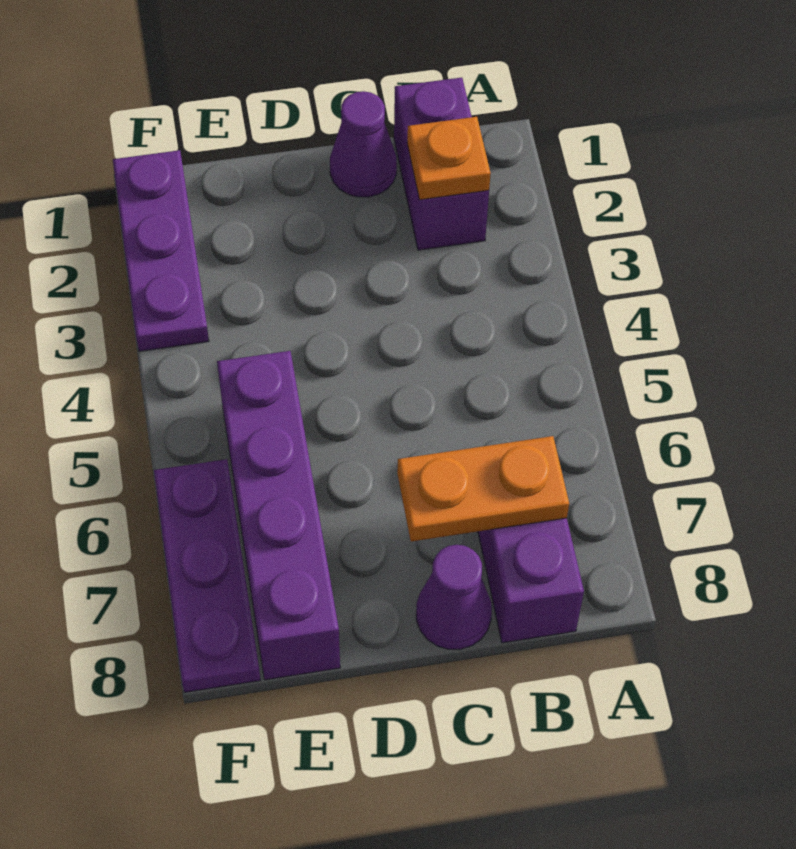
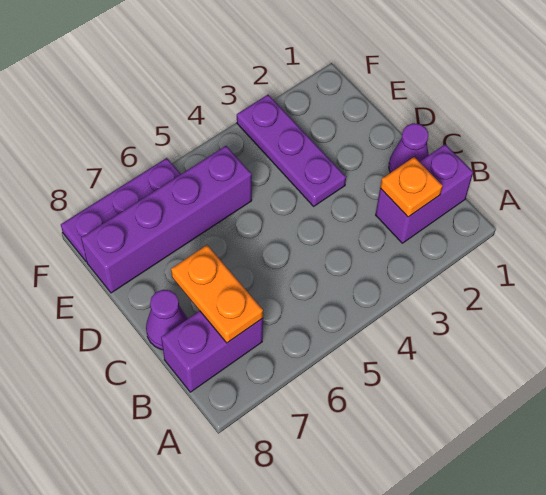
purple plate F1:F3 level 1 -> purple plate D3:F3 level 1

